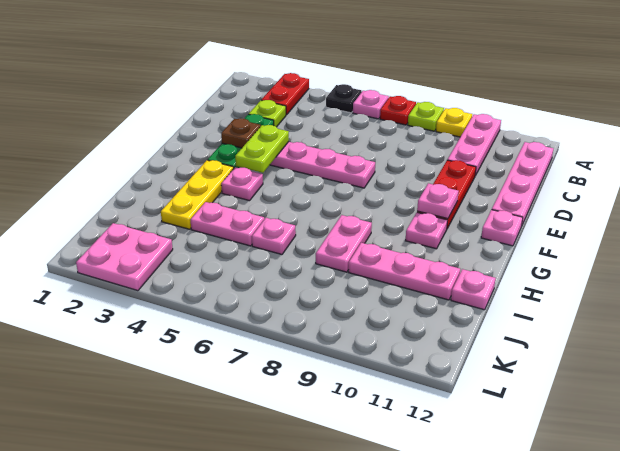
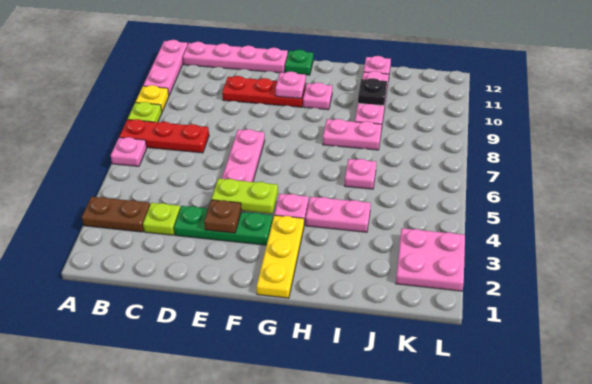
red plate A3:B3 level 1 -> brown plate A3:B3 level 1
black plate A5 level 1 -> black plate I10 level 2
red plate A7 level 1 -> red plate A7:C7 level 1
pink plate A10:C10 level 1 -> pink plate A10:A12 level 1
pink plate F12 level 1 -> green plate F12 level 1
yellow plate G3:I3 level 1 -> yellow plate G1:G3 level 1
pink plate I4:I5 level 1 -> pink plate H4:I4 level 1

